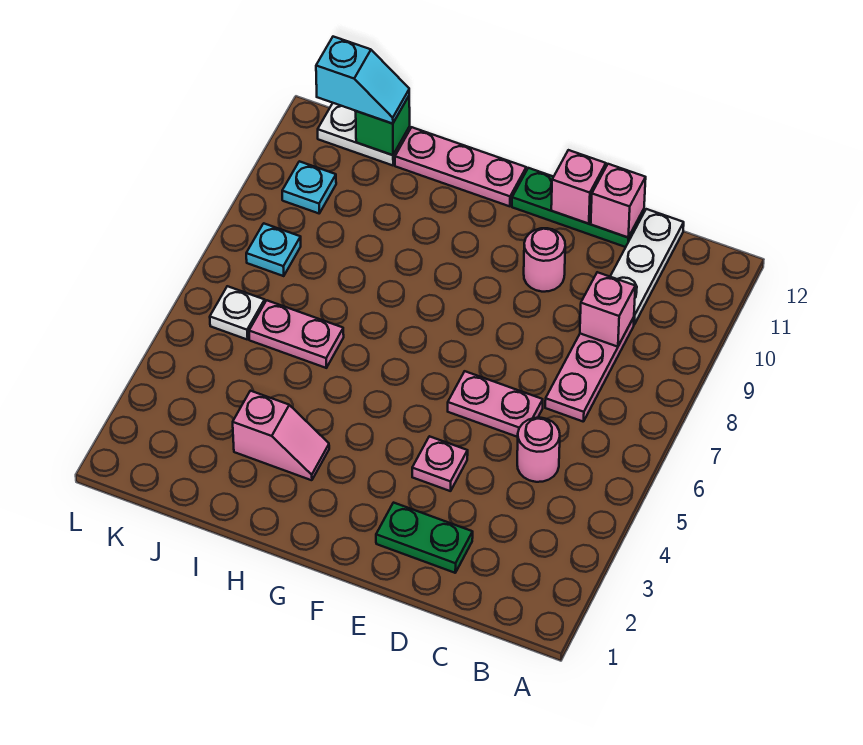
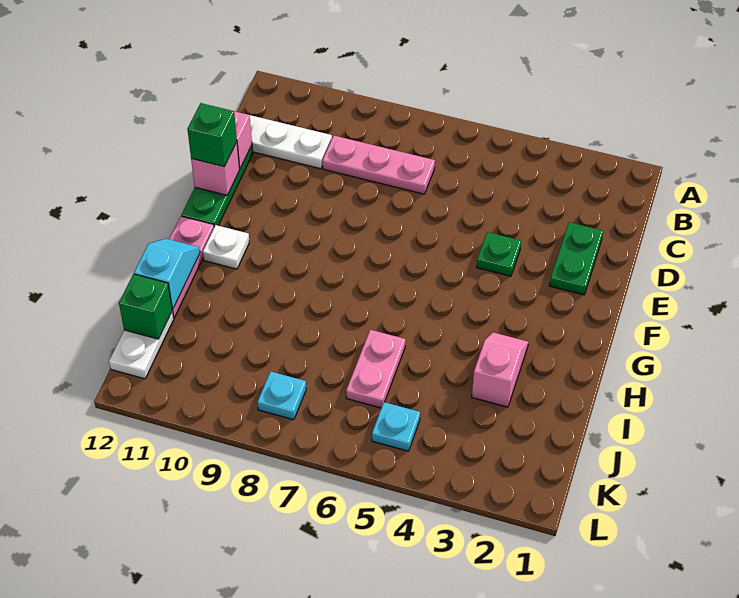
pink round brick C5 level 1 -> none
pink brick C9 level 2 -> none
pink plate D6:E6 level 1 -> none
pink plate E4 level 1 -> green plate E4 level 1
pink round brick E10 level 1 -> none
none -> green brick E12 level 3
cyan slope J12:K12 level 3 top K -> cyan slope H12:I12 level 2 top I
white plate K6 level 1 -> white plate G11 level 1
cyan plate K10 level 1 -> cyan plate K5 level 1

